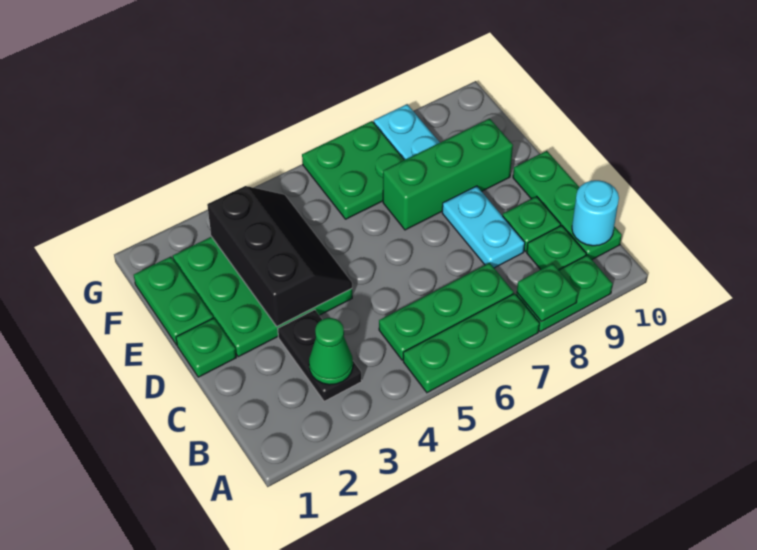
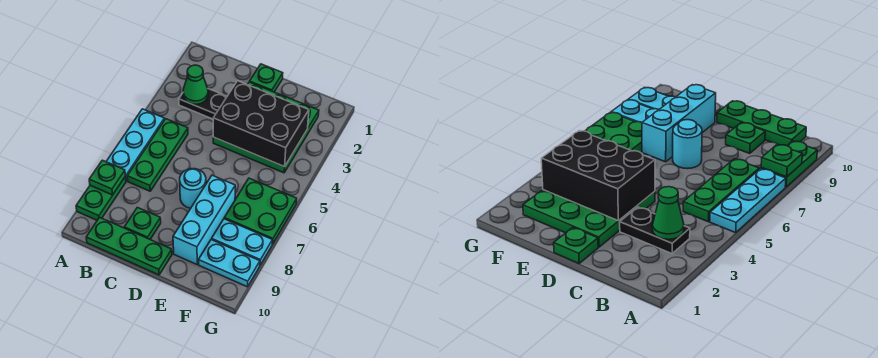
green plate A5:A7 level 1 -> cyan plate A5:A7 level 1
green plate B9 level 1 -> none
cyan round brick B10 level 2 -> cyan round brick D7 level 1
cyan plate C8:D8 level 1 -> cyan plate F9:G9 level 1
black slope D3:F4 level 2 top 3 -> black brick D3:F4 level 2
green plate E1:F1 level 1 -> none
green brick E7:E9 level 1 -> cyan brick E7:E9 level 1

